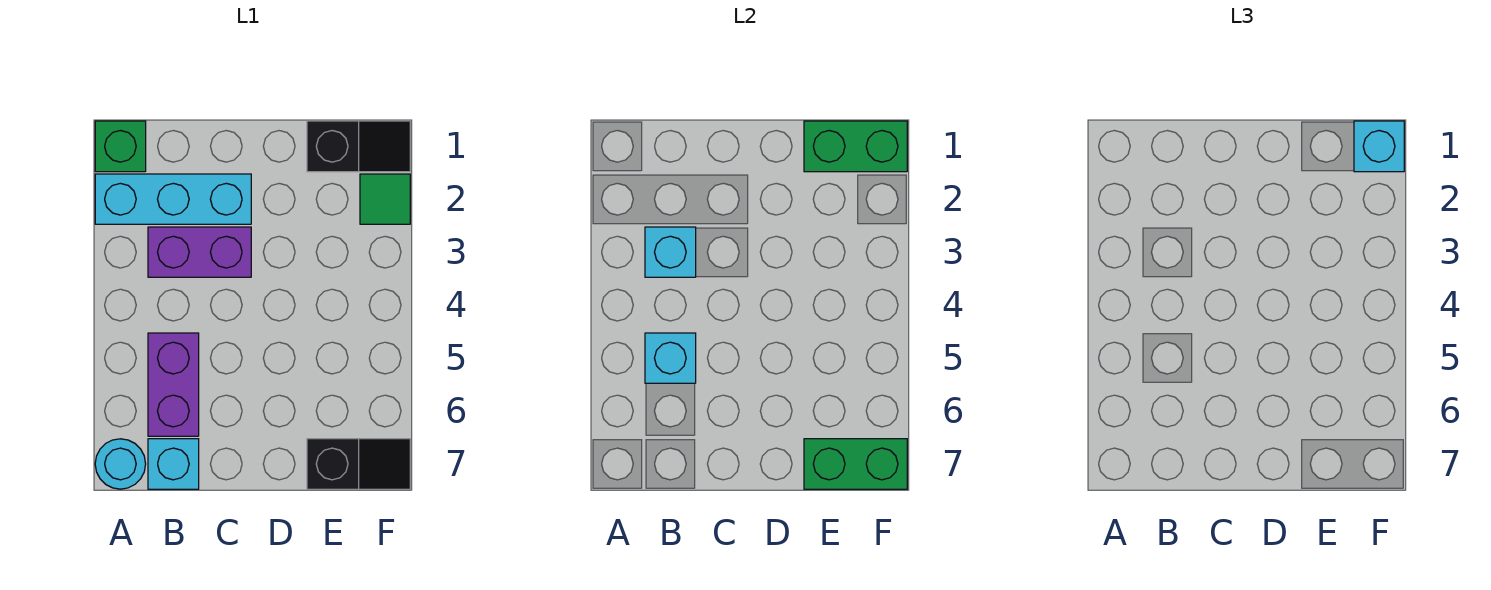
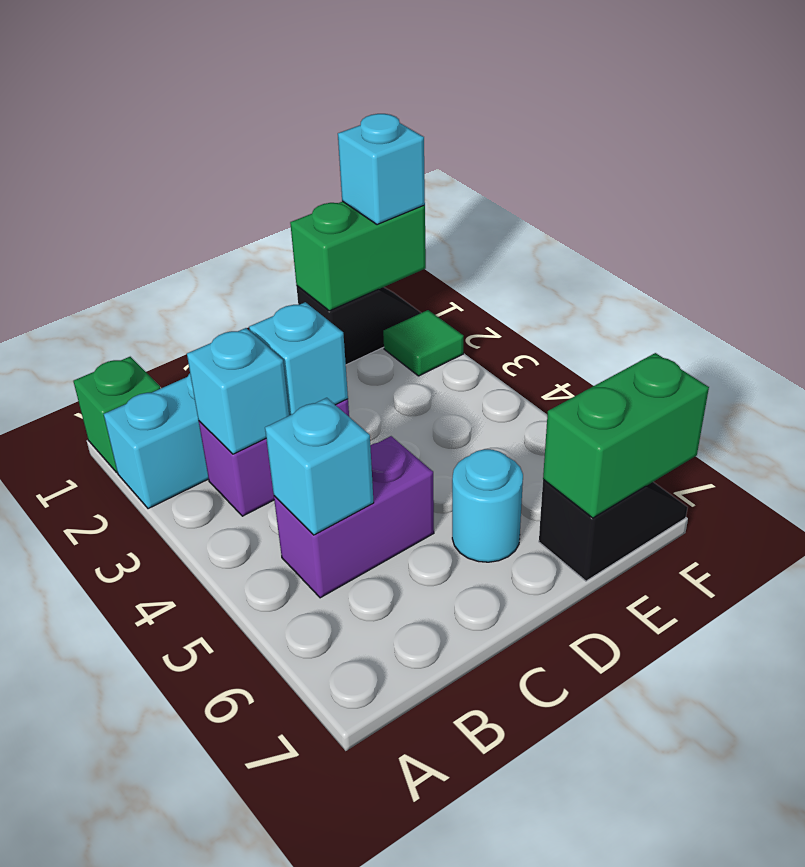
cyan round brick A7 level 1 -> cyan round brick D6 level 1
purple brick B5:B6 level 1 -> purple brick B5:C5 level 1
cyan brick B7 level 1 -> cyan brick C3 level 2

